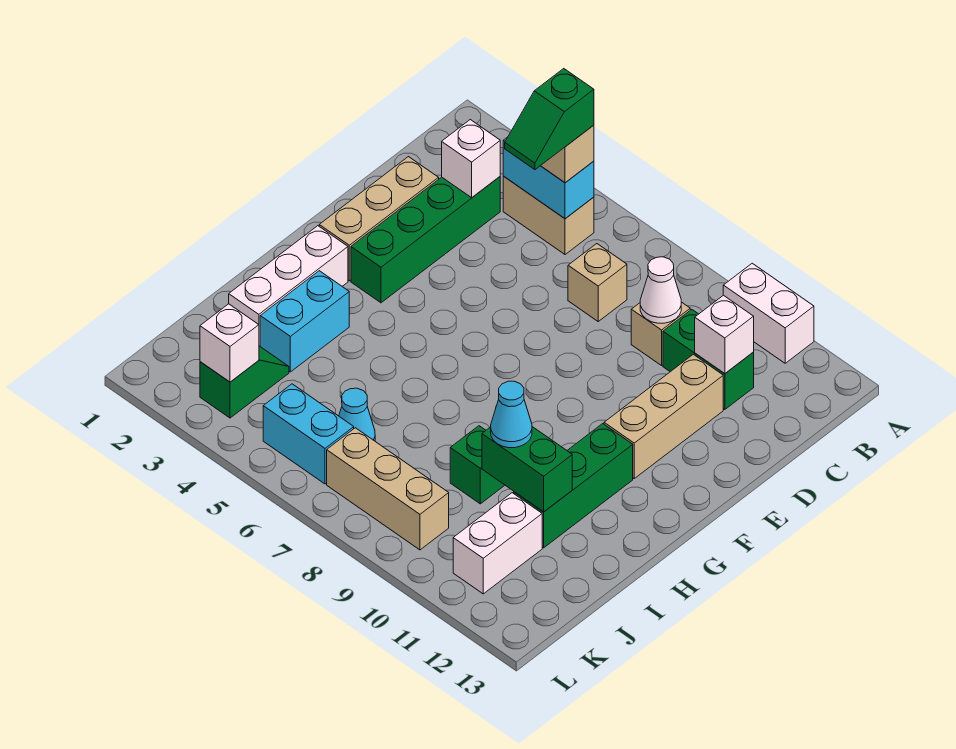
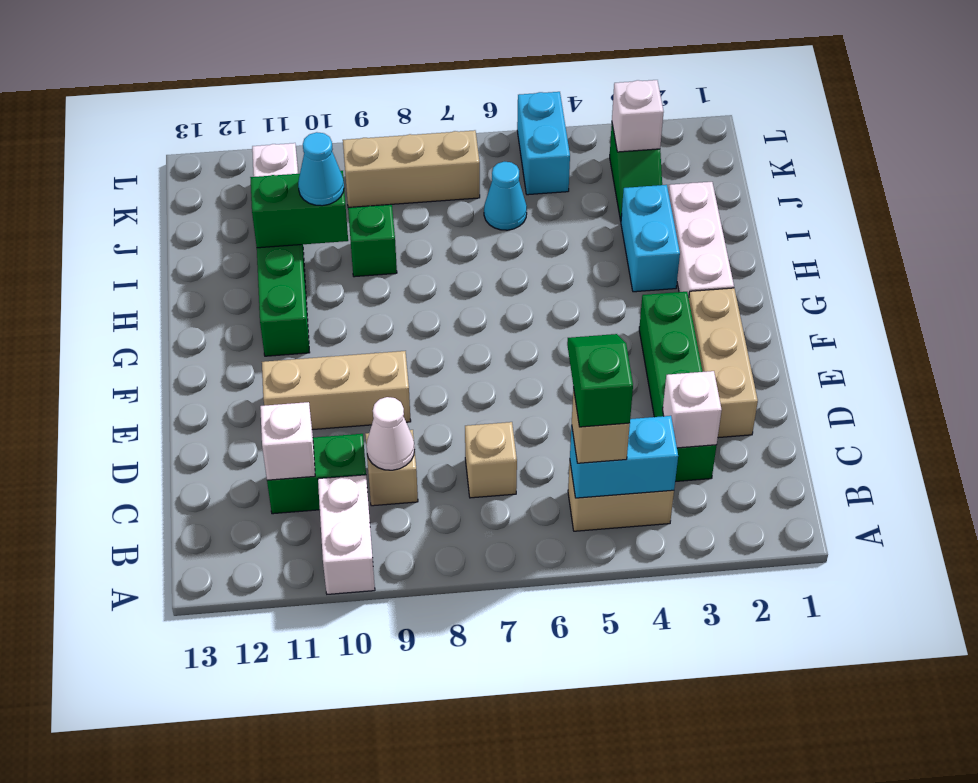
white brick A10:A11 level 1 -> white brick A10:B10 level 1
tan brick D11:F11 level 1 -> tan brick E9:E11 level 1
cyan brick K5:K6 level 1 -> cyan brick K5:L5 level 1

